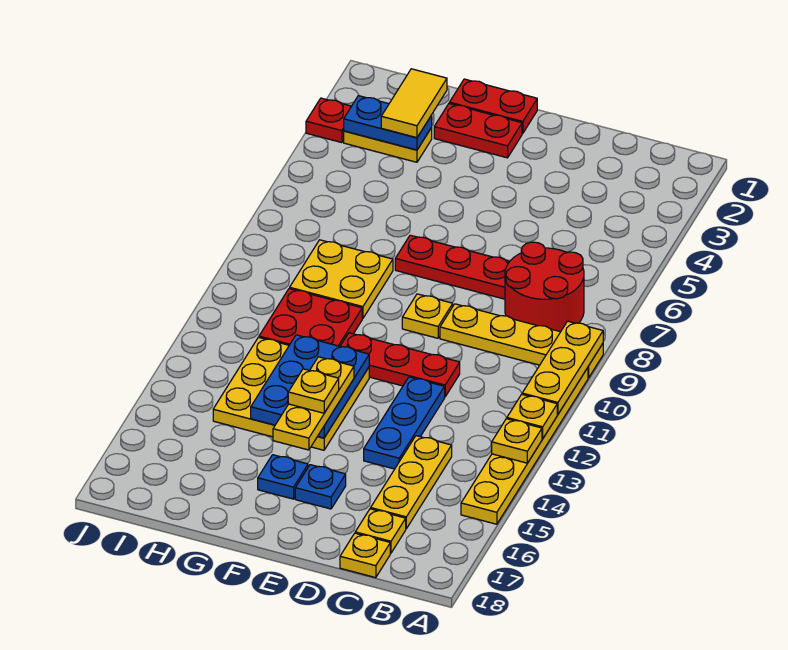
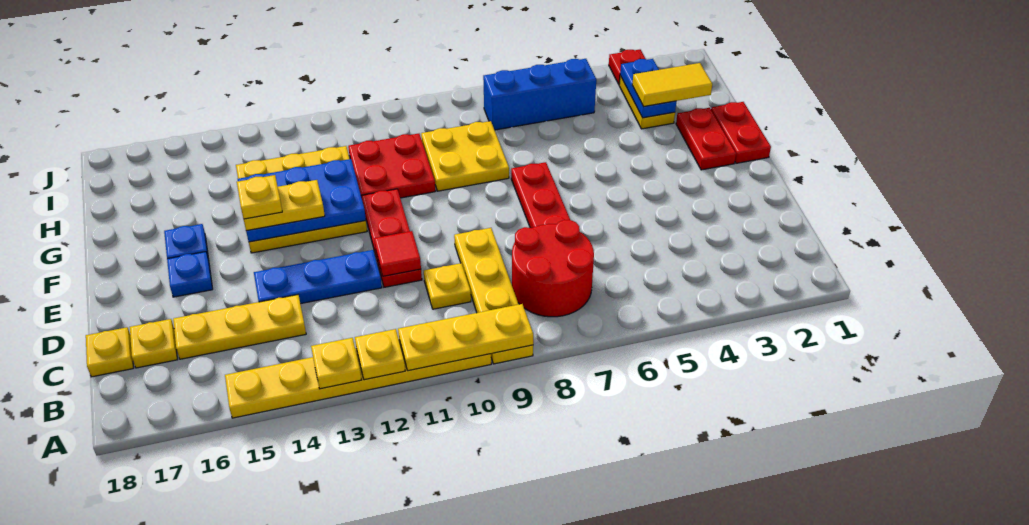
none -> red tile D11 level 2
yellow plate E9 level 1 -> yellow plate C10 level 1
yellow plate F13:F15 level 3 -> yellow plate F13:F14 level 3
none -> blue brick I5:I7 level 1

